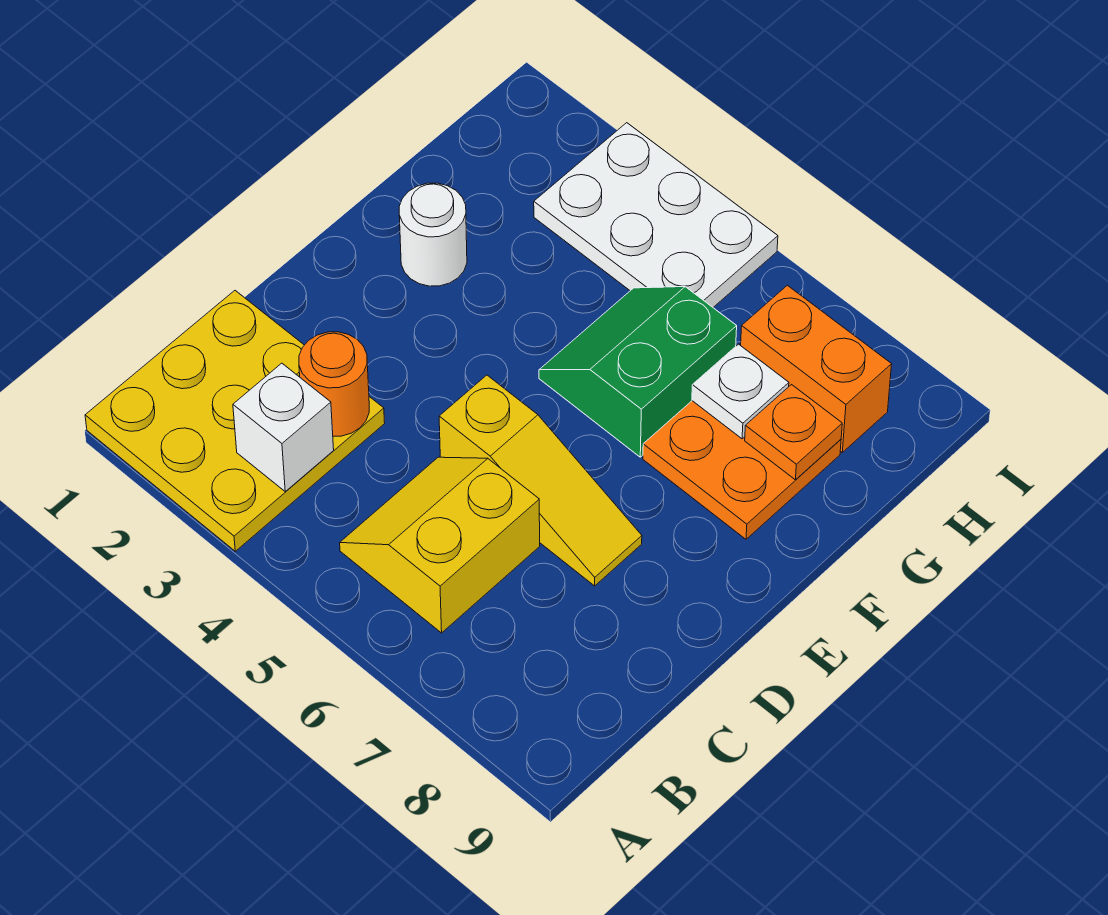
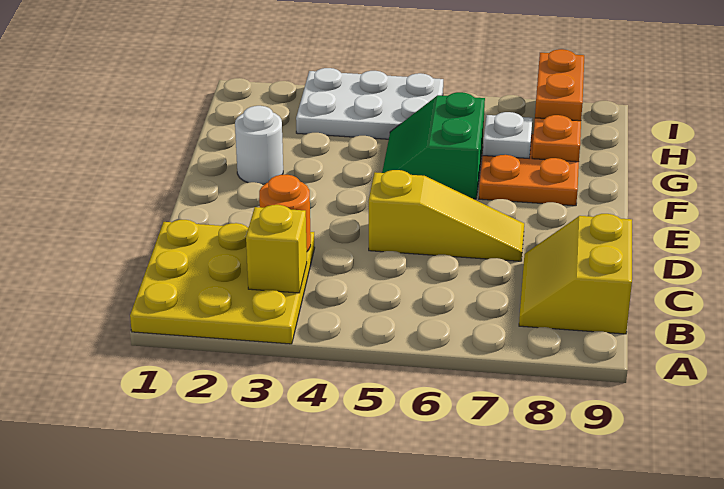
white brick B3 level 2 -> yellow brick B3 level 2
yellow slope B5:C6 level 1 top 6 -> yellow slope B8:C9 level 1 top 9
orange brick H7:H8 level 1 -> orange brick H8:I8 level 1

